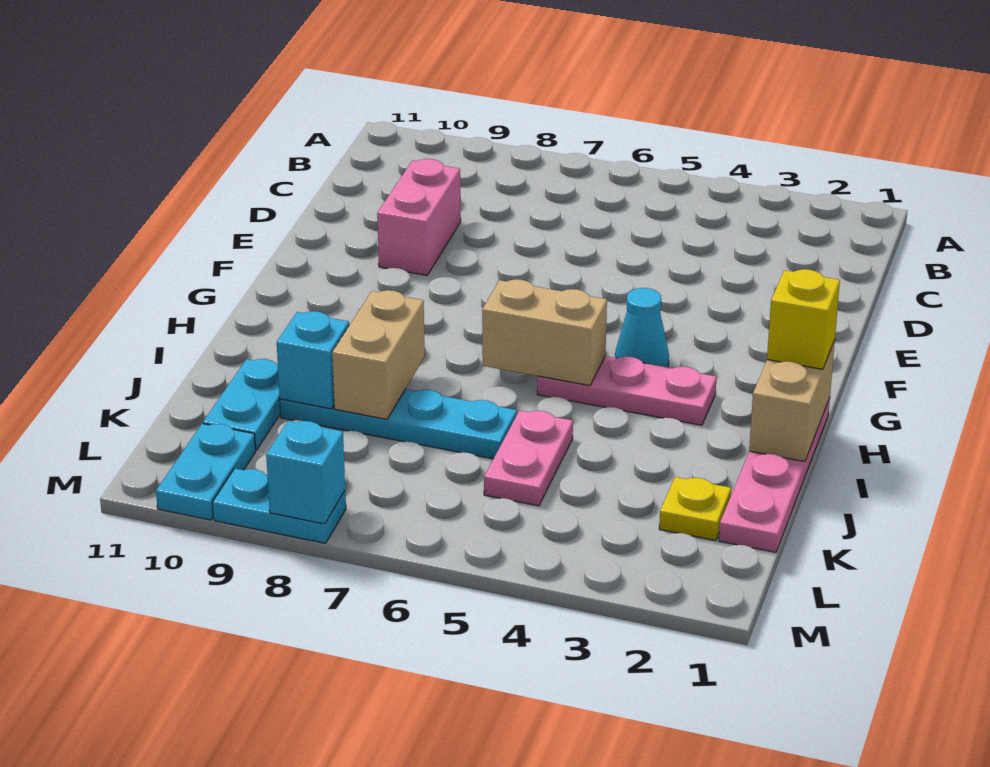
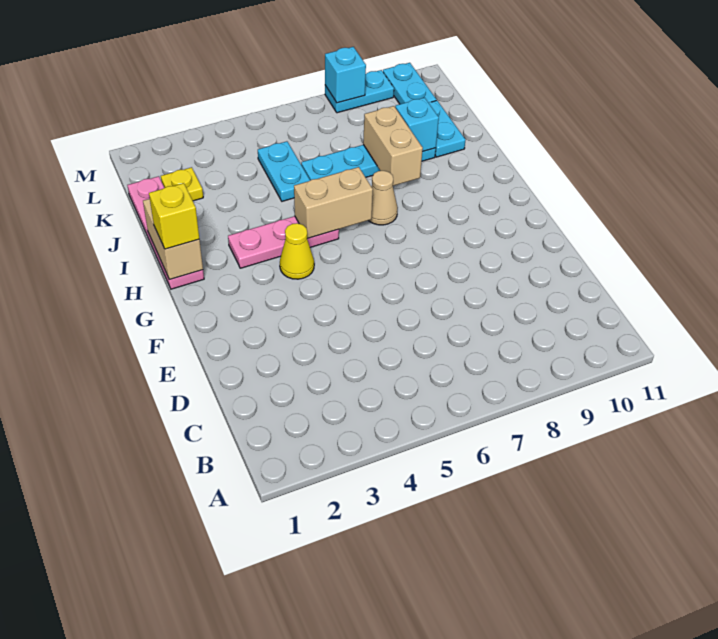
pink brick D9:E9 level 1 -> none
cyan cone G4 level 1 -> yellow cone G4 level 1
none -> tan cone H7 level 1
pink plate J5:K5 level 1 -> cyan plate J5:K5 level 1

